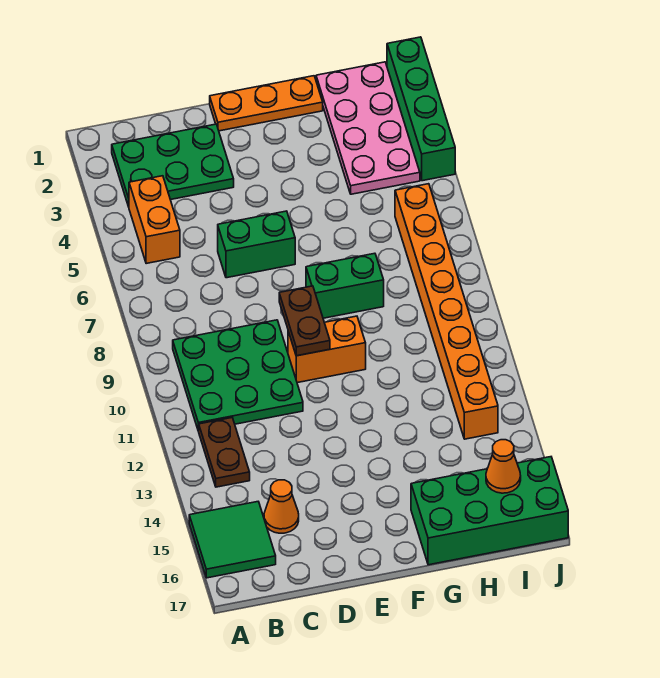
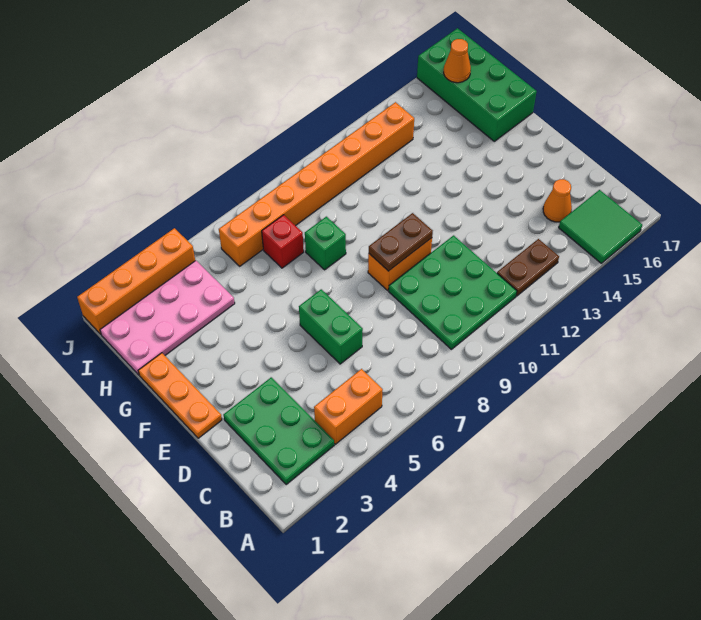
orange brick E10:F10 level 1 -> orange brick E9:E10 level 1
green brick F8:G8 level 1 -> green brick G8 level 1
none -> red brick H7 level 1
green brick J1:J4 level 1 -> orange brick J1:J4 level 1

